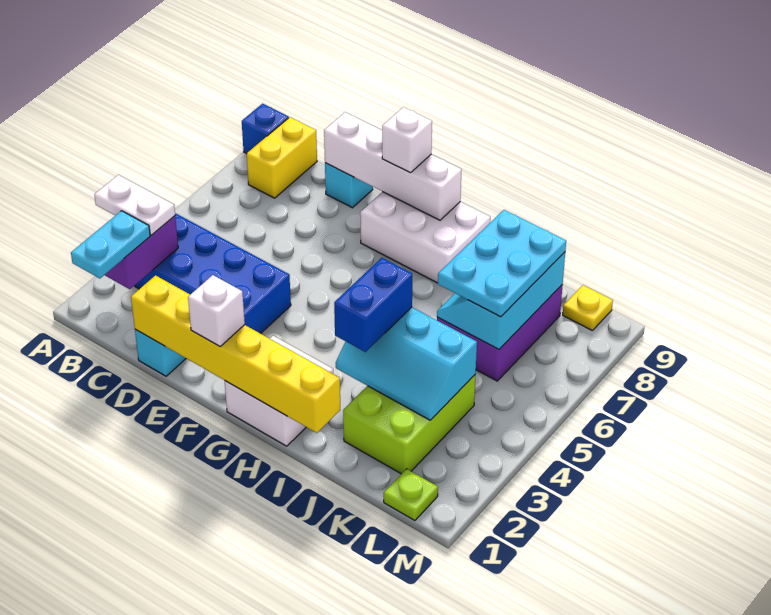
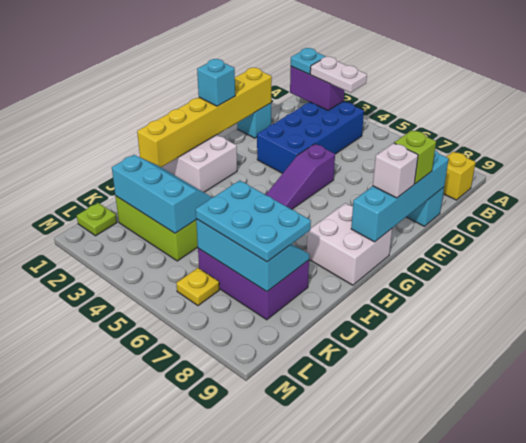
white plate A3:B3 level 3 -> white plate B3:B4 level 3
blue brick A9 level 1 -> none
cyan plate B1:B2 level 3 -> cyan plate B2 level 3
yellow brick B8:B9 level 1 -> yellow brick B9 level 1
white brick D9:G9 level 2 -> cyan brick D9:G9 level 2
none -> purple slope E5:G5 level 1 top E
none -> lime brick E9 level 3
white brick F1 level 3 -> cyan brick F1 level 3
white brick F8:H9 level 1 -> white brick G8:H9 level 1
cyan slope I3:K4 level 2 top 4 -> cyan slope J2:K4 level 2 top K
blue brick I3:I4 level 3 -> none
yellow plate L9 level 1 -> yellow plate L6 level 1

